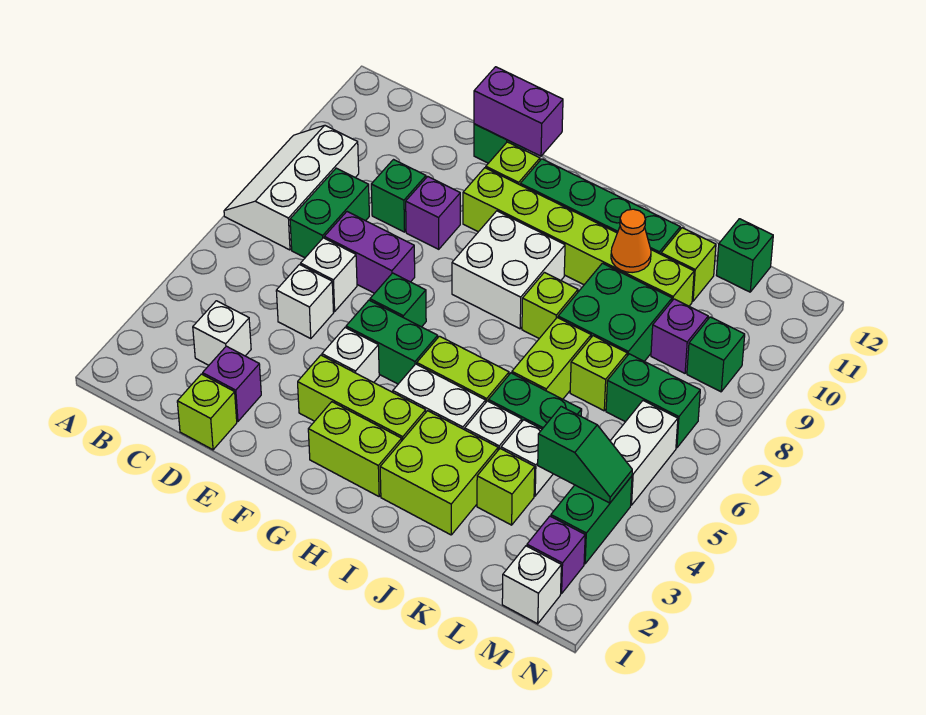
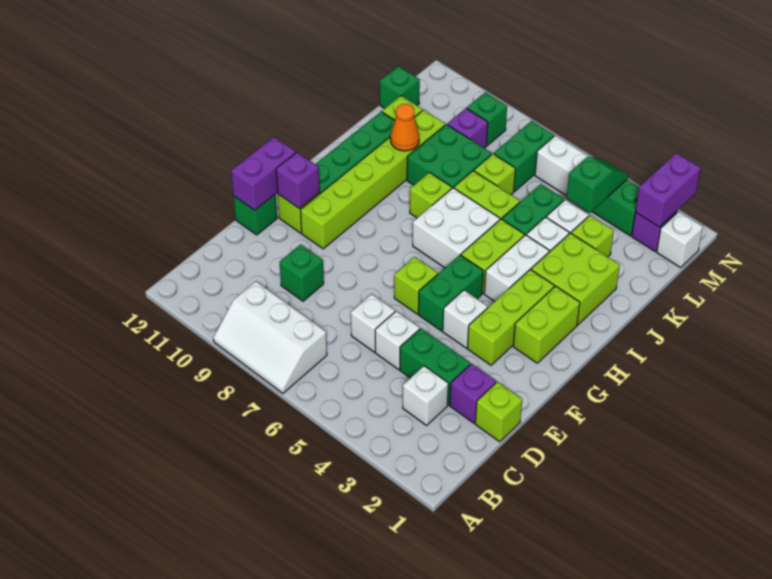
green brick C7:C8 level 1 -> green brick D3:D4 level 1
purple brick D7:E7 level 1 -> purple brick M2:N2 level 2
purple brick E9 level 1 -> purple brick F11 level 2
green brick F6 level 1 -> lime brick F6 level 1
white brick G8:H9 level 1 -> white brick H6:I7 level 1

